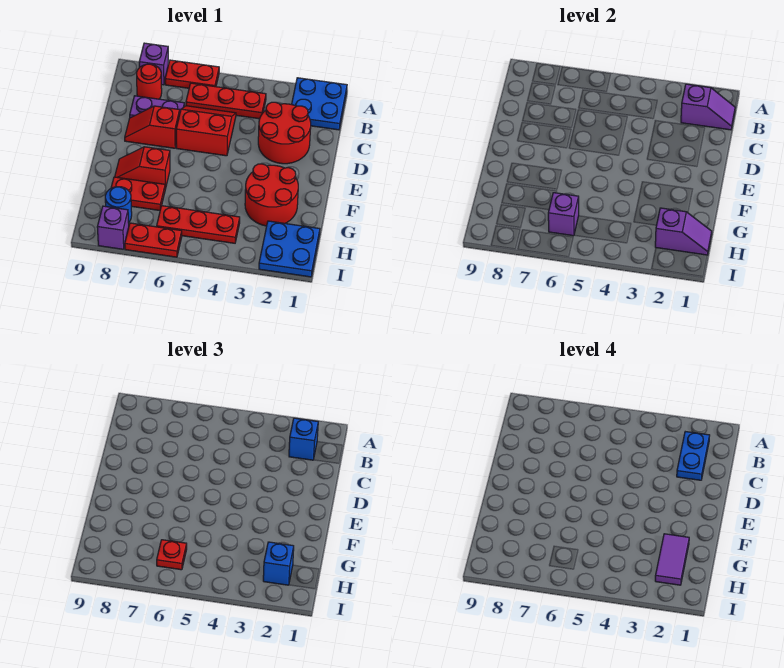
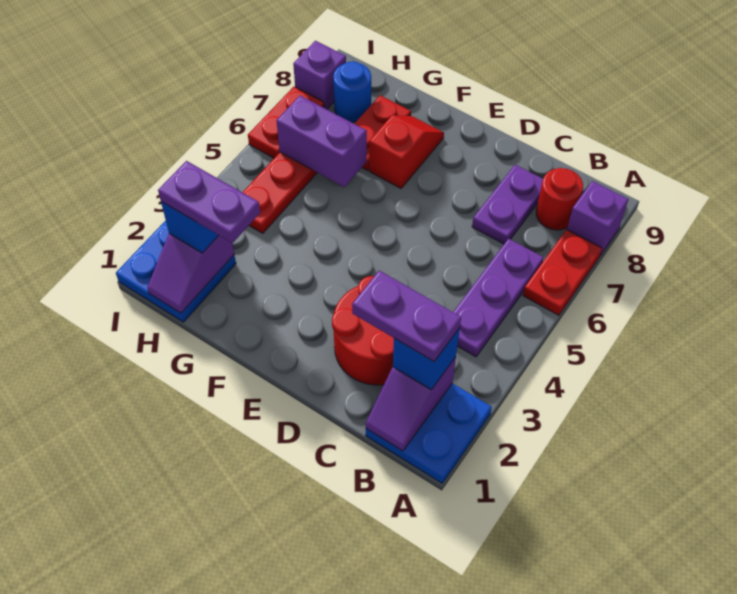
blue plate B2:C2 level 4 -> purple plate B2:C2 level 4
red plate B4:B6 level 1 -> purple plate B4:B6 level 1
red slope C5:D6 level 1 top D -> none
red slope D7:D8 level 1 top 7 -> none
red round brick F2:G3 level 1 -> none
purple tile G2:H2 level 4 -> purple plate G2:H2 level 4
purple brick H6 level 2 -> purple brick G6:H6 level 2
red plate H6 level 3 -> none

